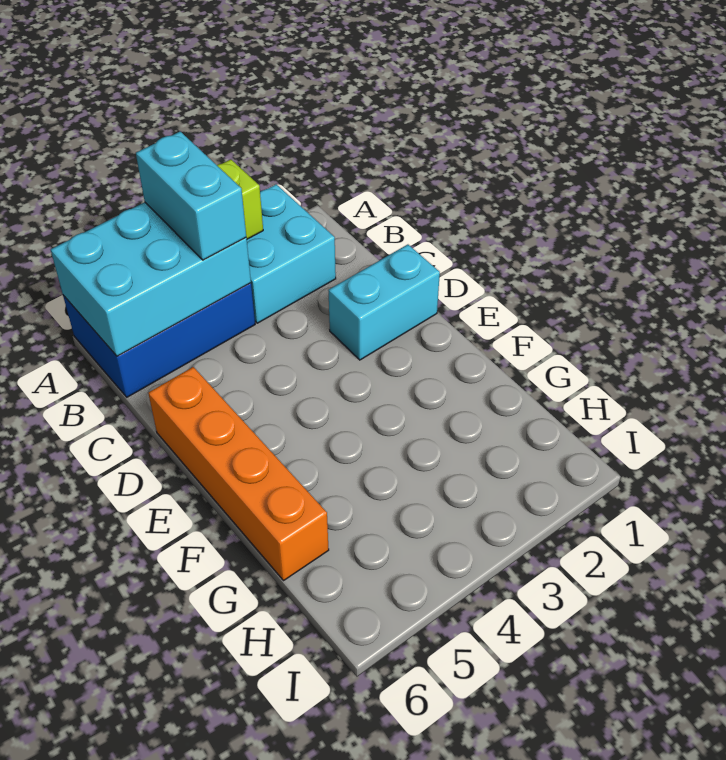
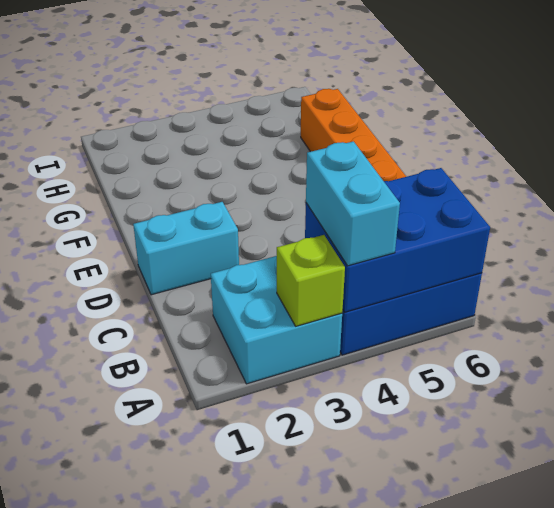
cyan brick A4:B6 level 2 -> blue brick A4:B6 level 2

